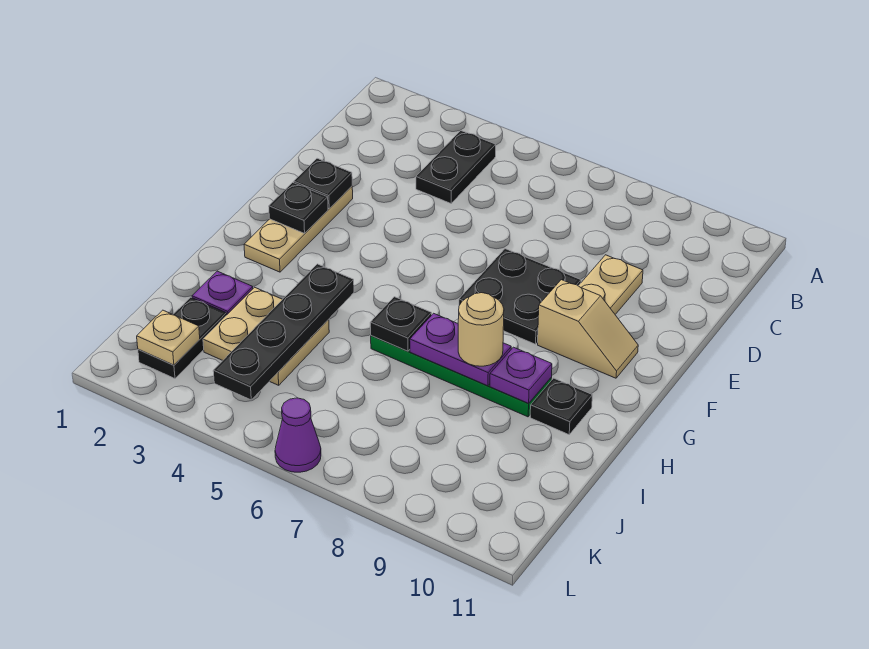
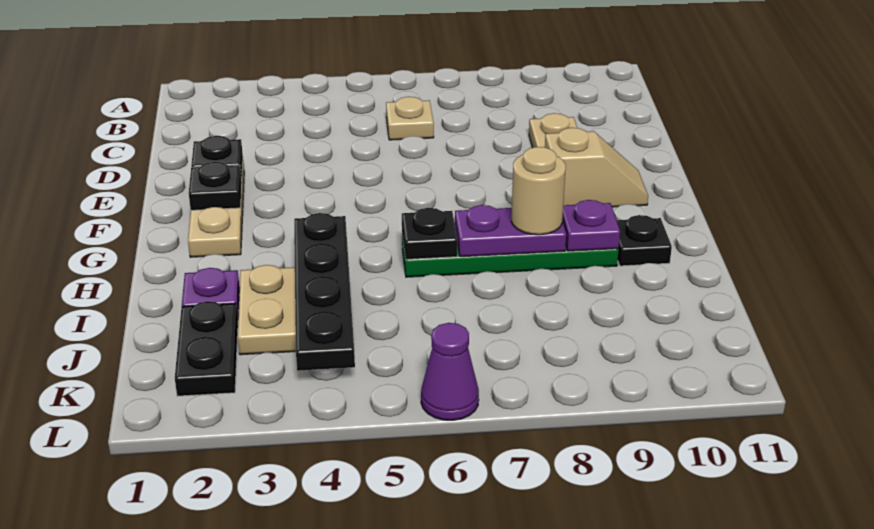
black plate B4:C4 level 1 -> none
black plate E7:F8 level 1 -> none
tan plate K2 level 2 -> tan plate C6 level 1

